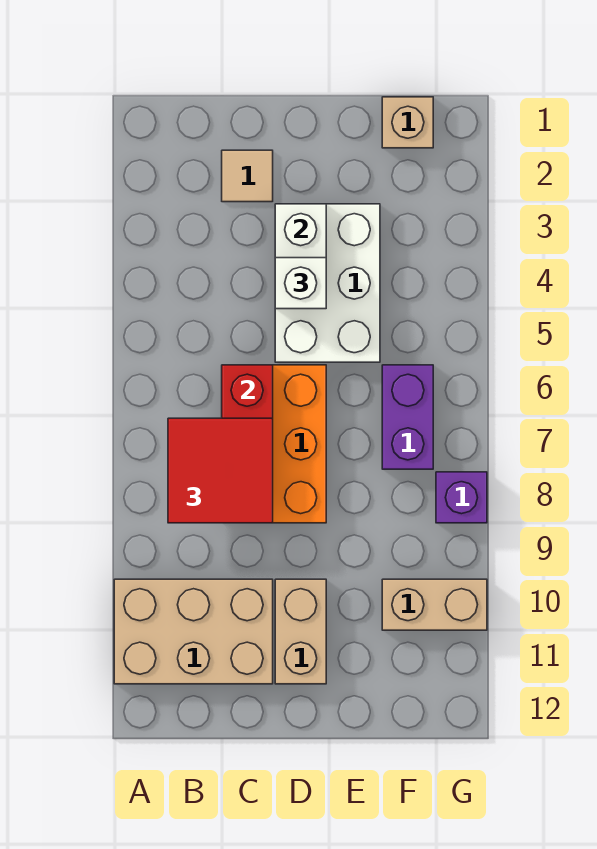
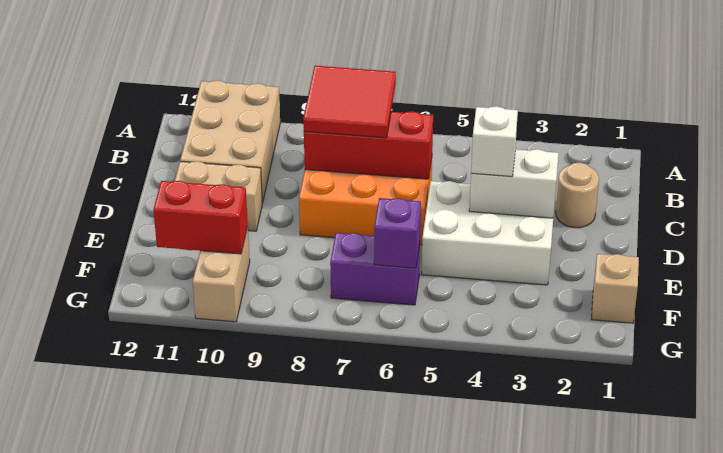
tan tile C2 level 1 -> tan round brick C2 level 1
none -> red brick F10:F11 level 2
purple brick G8 level 1 -> purple brick F6 level 2

